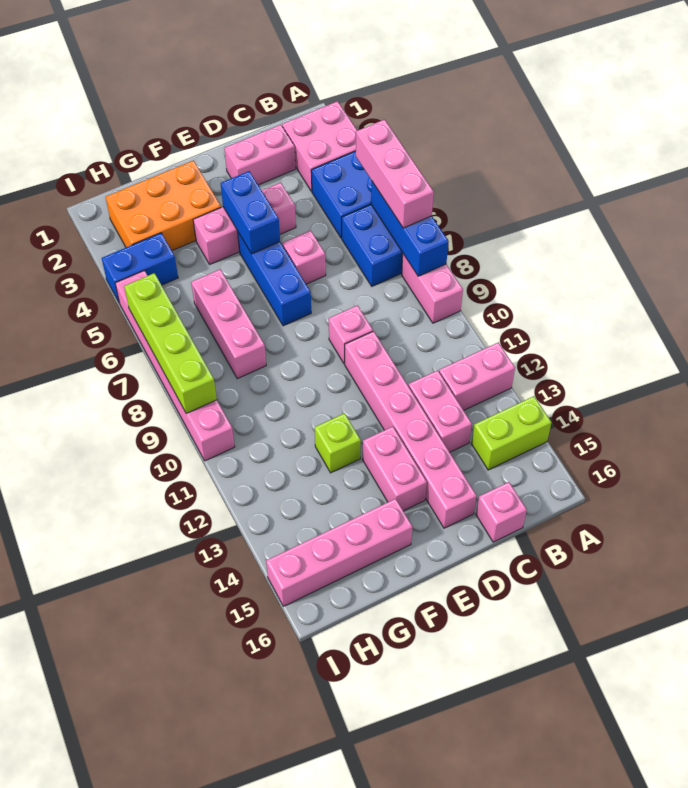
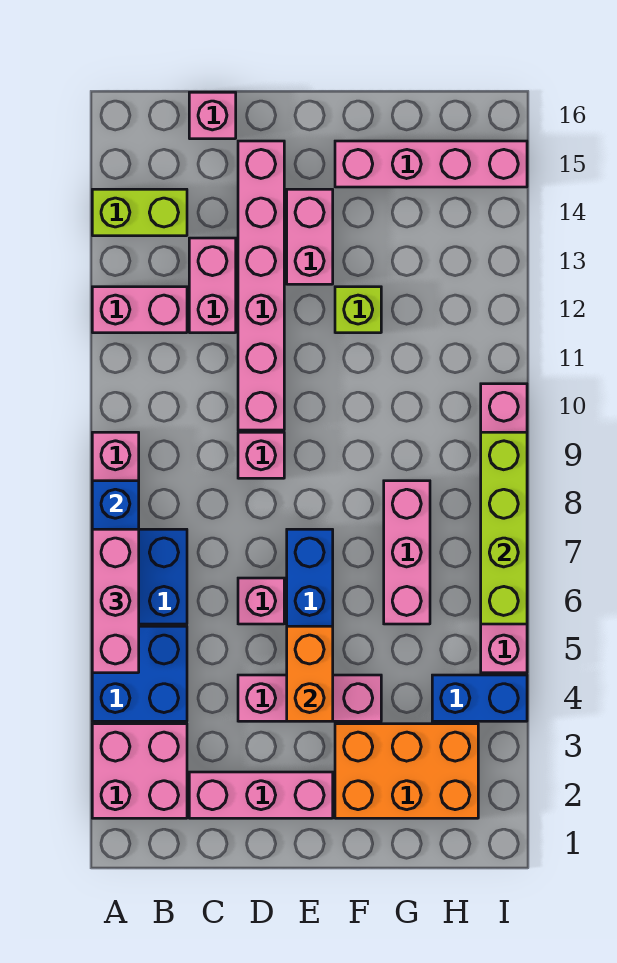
pink brick C2:D2 level 1 -> pink brick C2:E2 level 1
blue brick E4:E5 level 2 -> orange brick E4:E5 level 2

